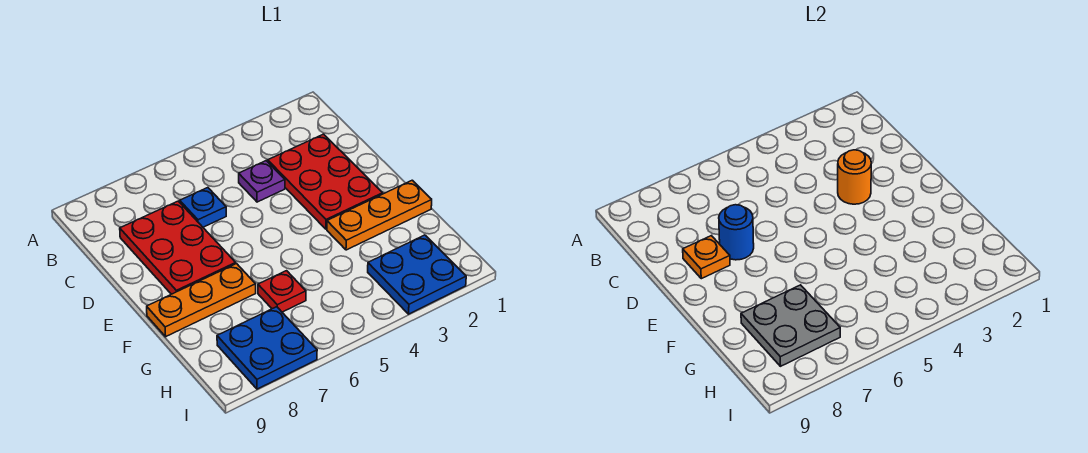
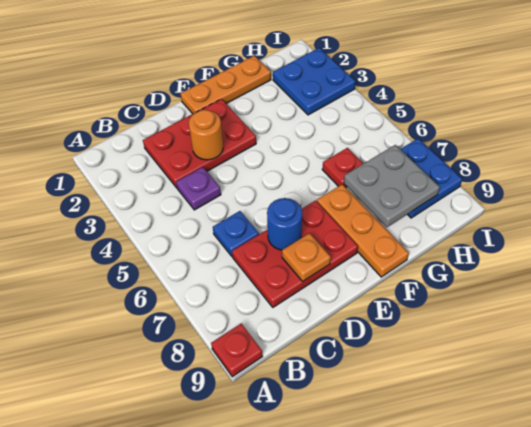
none -> red plate A9 level 1
orange plate F1:F3 level 1 -> orange plate E1:G1 level 1

